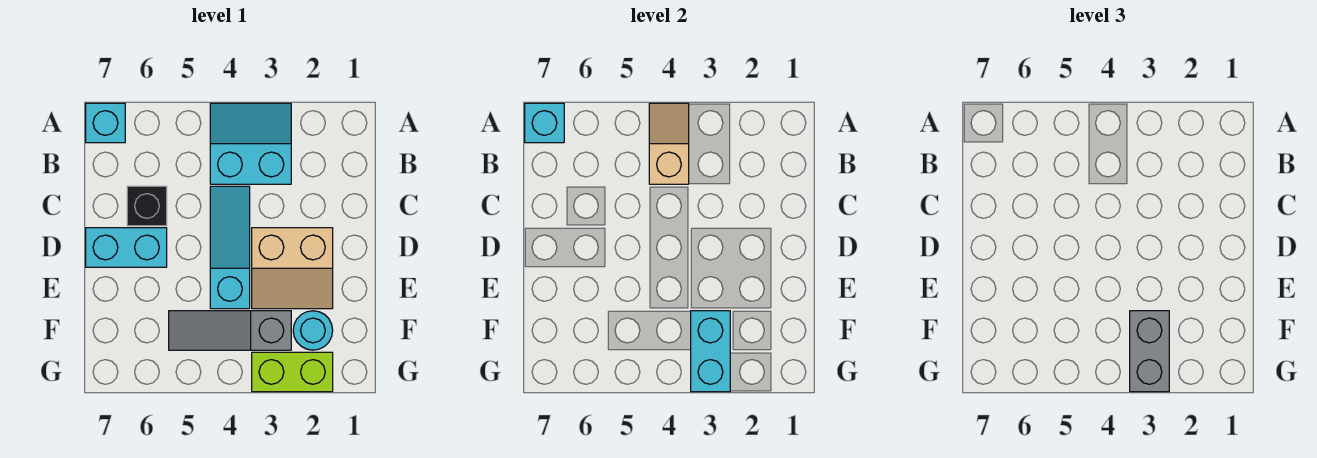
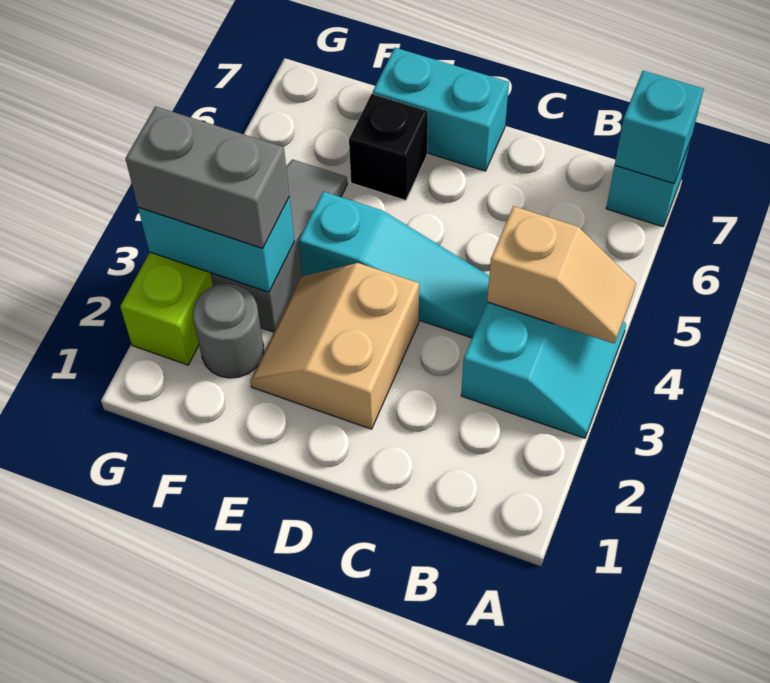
black brick C6 level 1 -> black brick E6 level 1
cyan brick D6:D7 level 1 -> cyan brick D7:E7 level 1
cyan round brick F2 level 1 -> grey round brick F2 level 1

